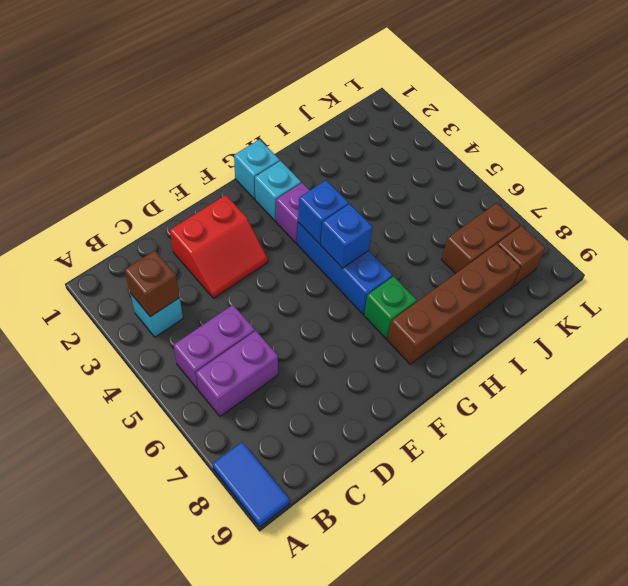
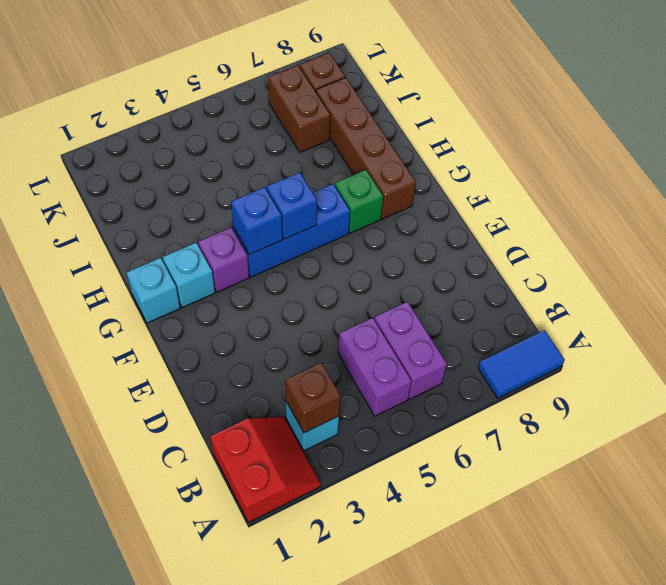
red slope D2:E3 level 1 top 2 -> red slope A1:B2 level 1 top 1

